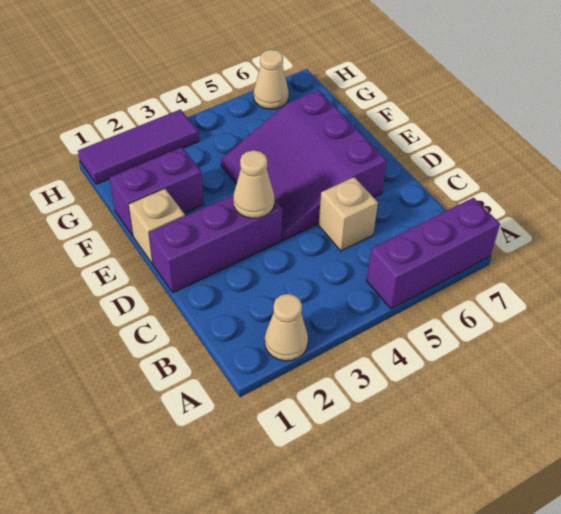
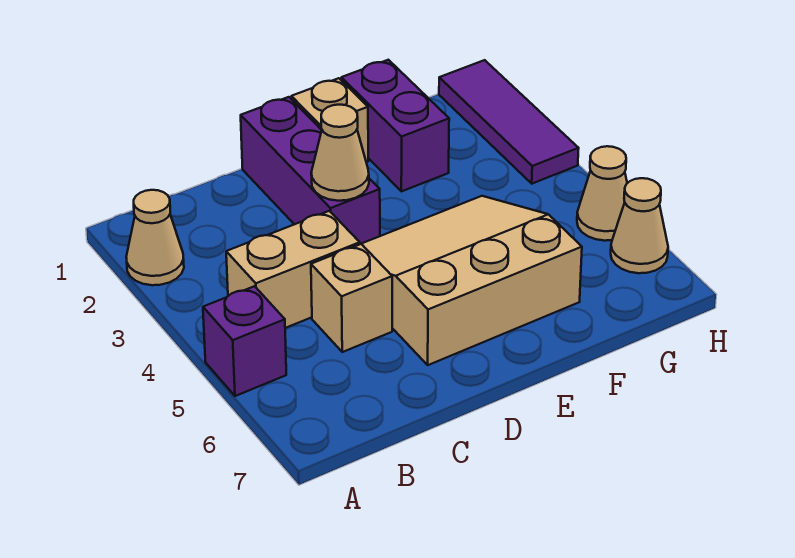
purple brick A5:A7 level 1 -> purple brick A5 level 1
none -> tan brick B4:C4 level 1
purple slope D4:F6 level 1 top 6 -> tan slope D4:F6 level 1 top 6
none -> tan cone H5 level 1

